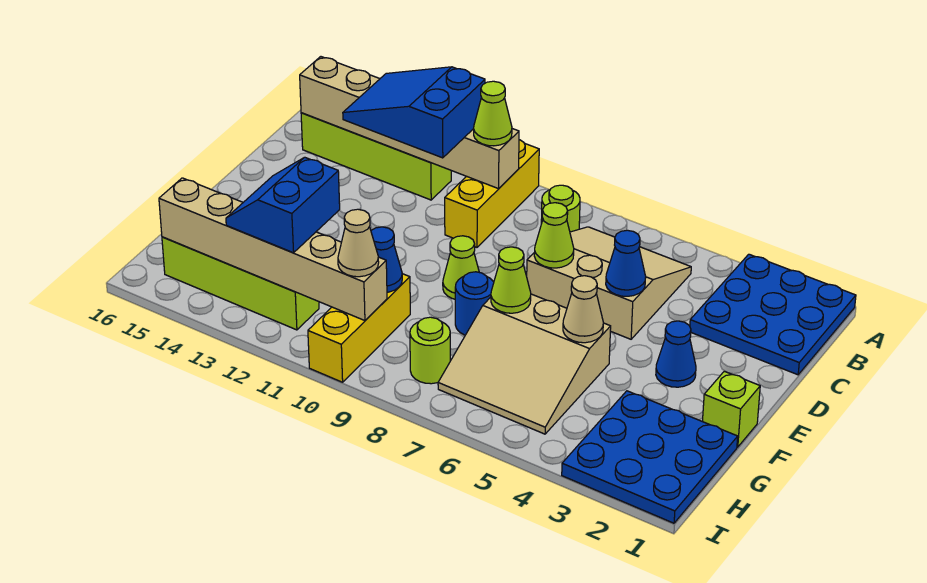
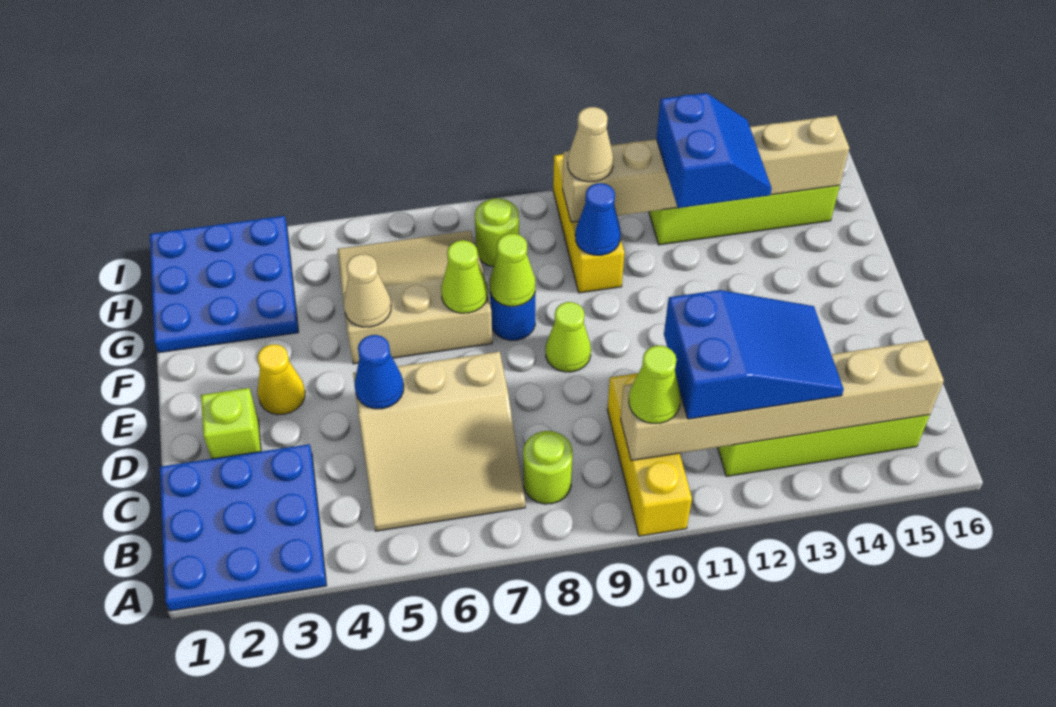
lime cone D7 level 2 -> lime cone F8 level 2
blue cone E3 level 1 -> yellow cone E3 level 1
lime brick F1 level 1 -> lime brick D2 level 1

